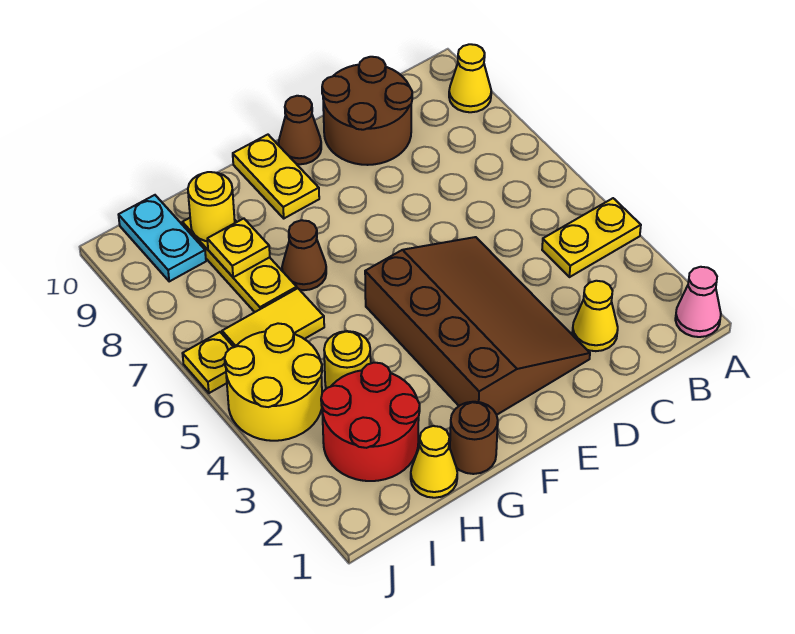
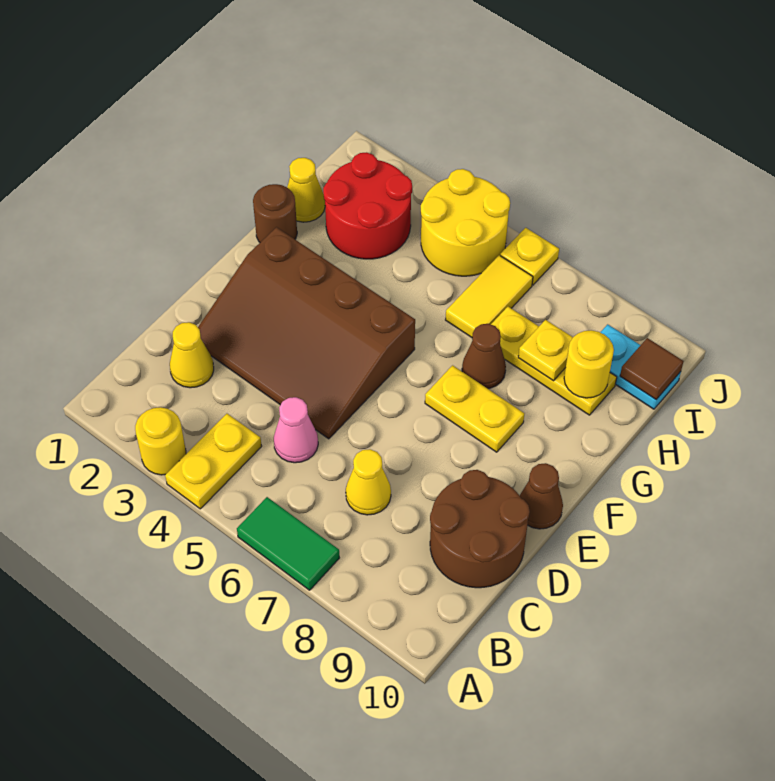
pink cone A1 level 1 -> pink cone C5 level 1
none -> green tile A6:A7 level 1
yellow cone A9 level 1 -> yellow cone C7 level 1
yellow plate F9:F10 level 1 -> yellow plate F7:F8 level 1
yellow round brick H4 level 1 -> yellow round brick A3 level 1
none -> brown tile I10 level 2

